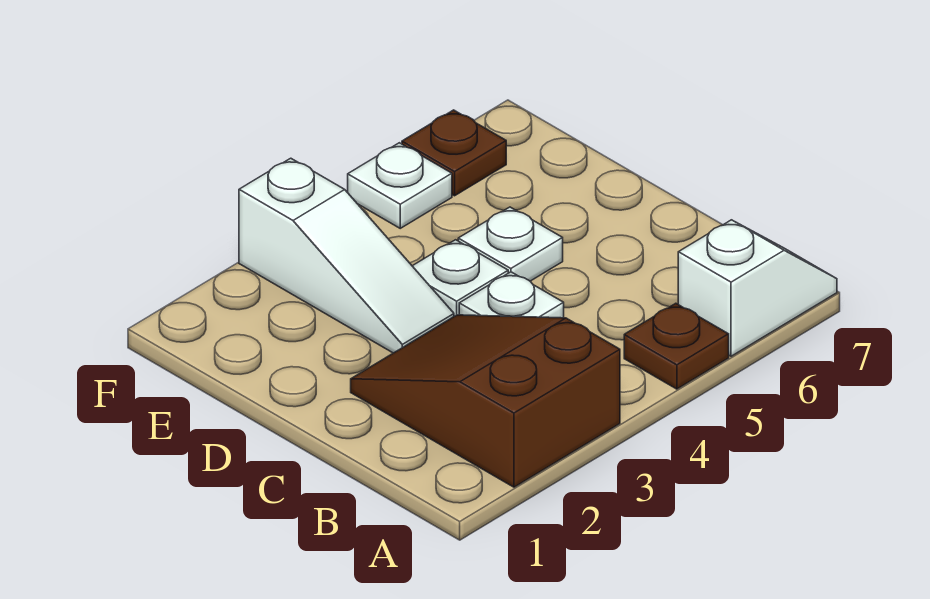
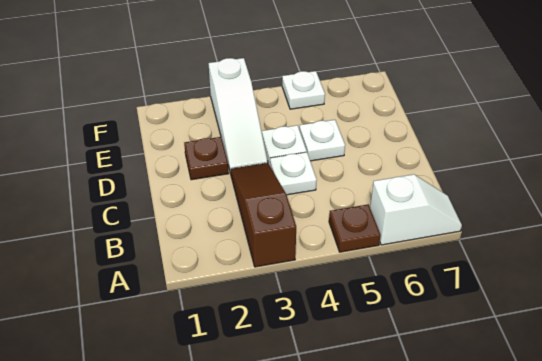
brown slope A2:C3 level 1 top A -> brown slope A3:C3 level 1 top A
brown plate F6 level 1 -> brown plate D2 level 1

